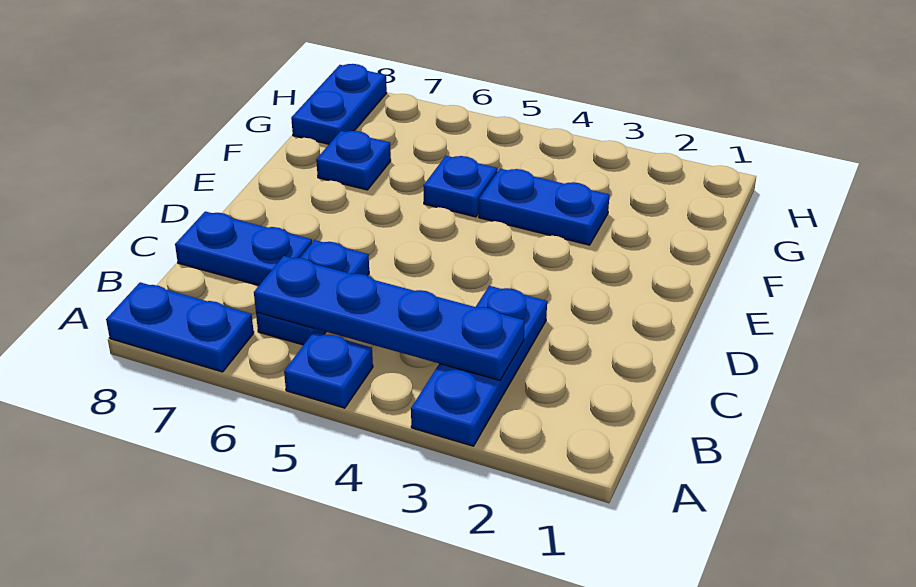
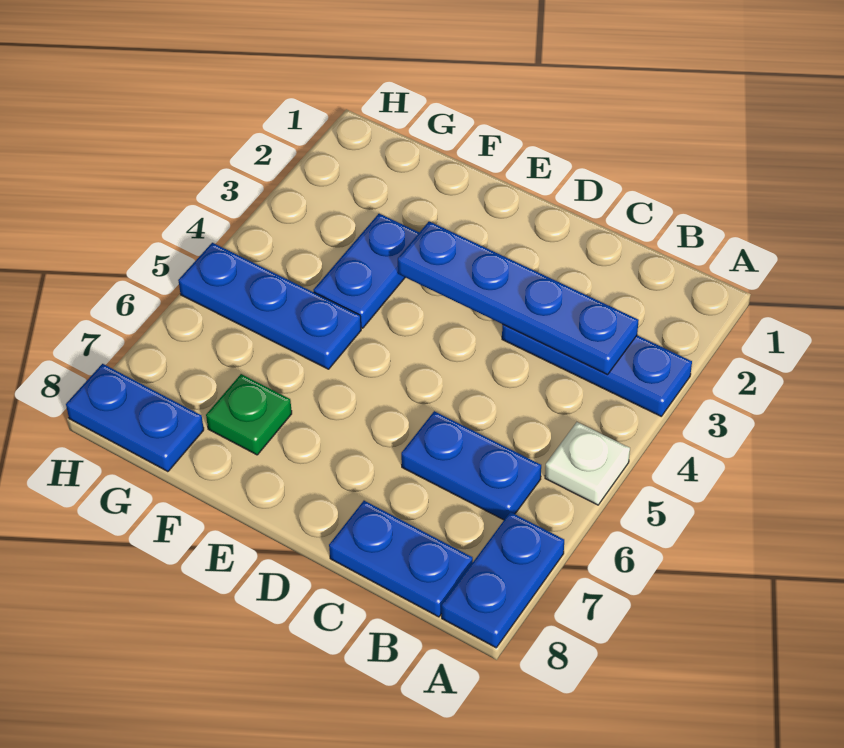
blue plate A5 level 1 -> white plate A5 level 1
blue plate B3:B6 level 2 -> blue plate B3:E3 level 2
blue plate C7:C8 level 1 -> blue plate B8:C8 level 1
blue plate F5 level 1 -> blue plate F5:H5 level 1
blue plate F7 level 1 -> green plate F7 level 1

